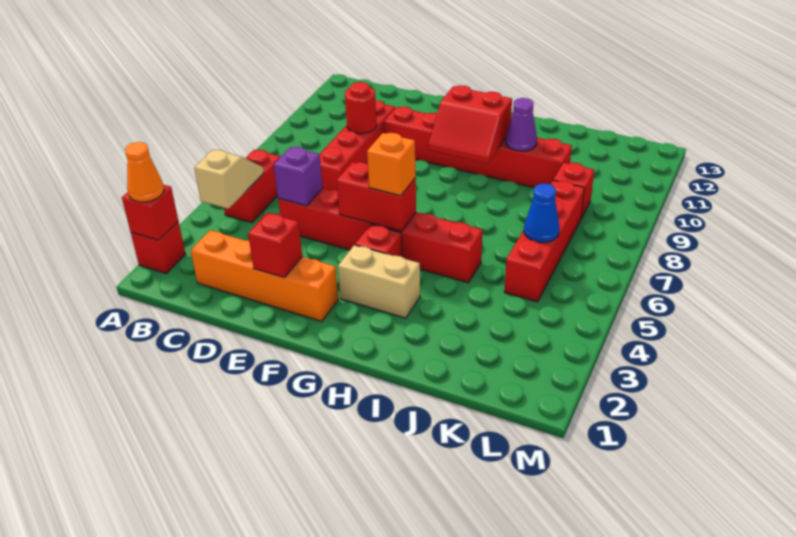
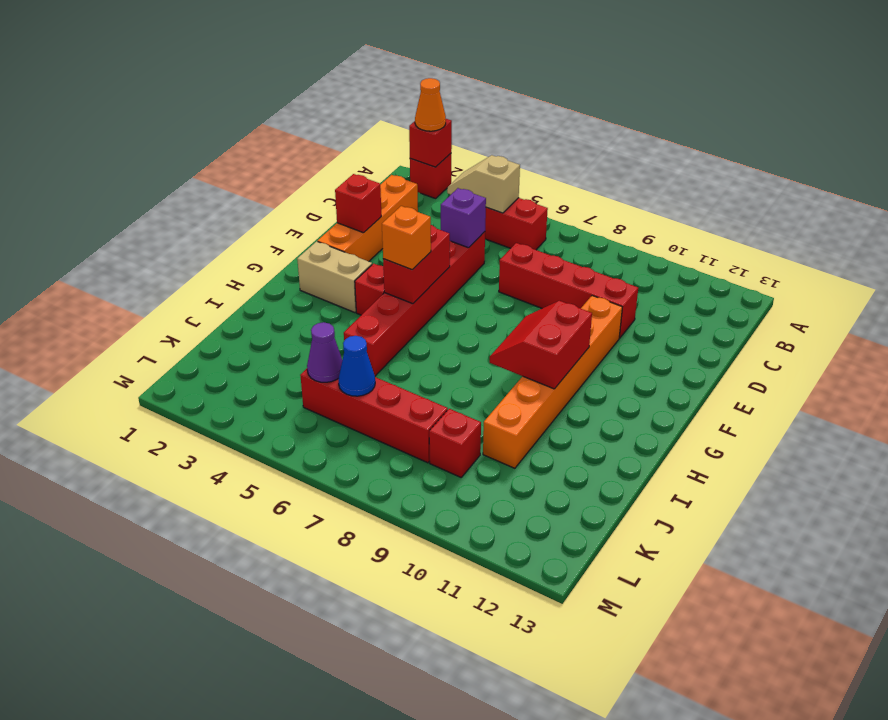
tan slope B4:B5 level 2 top 4 -> tan slope B4:B5 level 2 top 5
red round brick D9 level 2 -> none
red brick E10:J10 level 1 -> orange brick E10:J10 level 1
tan brick G3:H3 level 1 -> tan brick G2:G3 level 1
purple cone I10 level 2 -> purple cone K5 level 2

